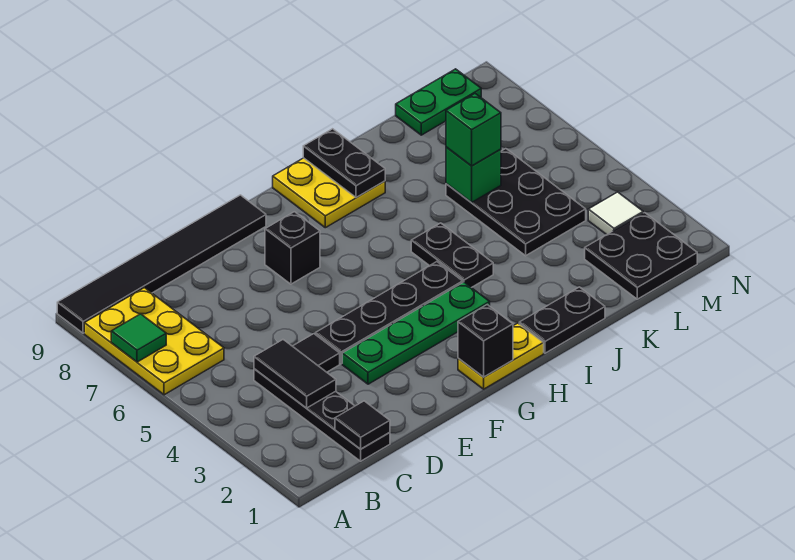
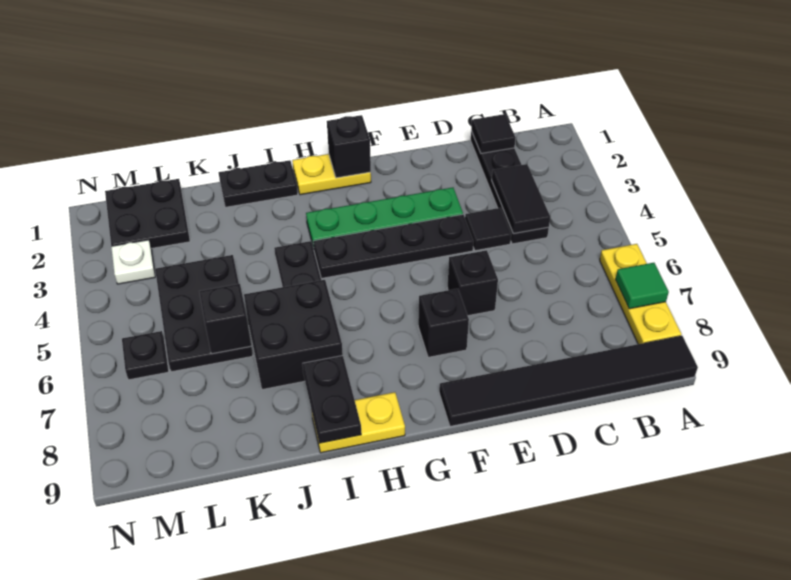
yellow plate A6:B8 level 1 -> yellow plate A6:A8 level 1
none -> black brick E6 level 1
yellow plate H8:I9 level 1 -> yellow plate H9:I9 level 1
none -> black brick I6:J7 level 1
green brick K6 level 2 -> black brick K6 level 2
green brick K6 level 3 -> none
green plate L9:M9 level 1 -> none
white tile M3 level 1 -> white plate M3 level 1
none -> black plate M6 level 1

